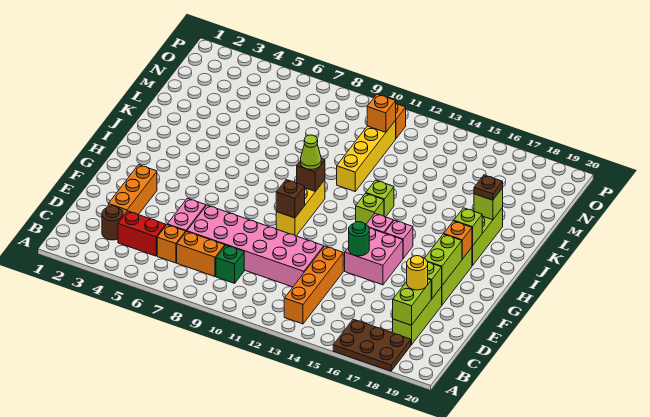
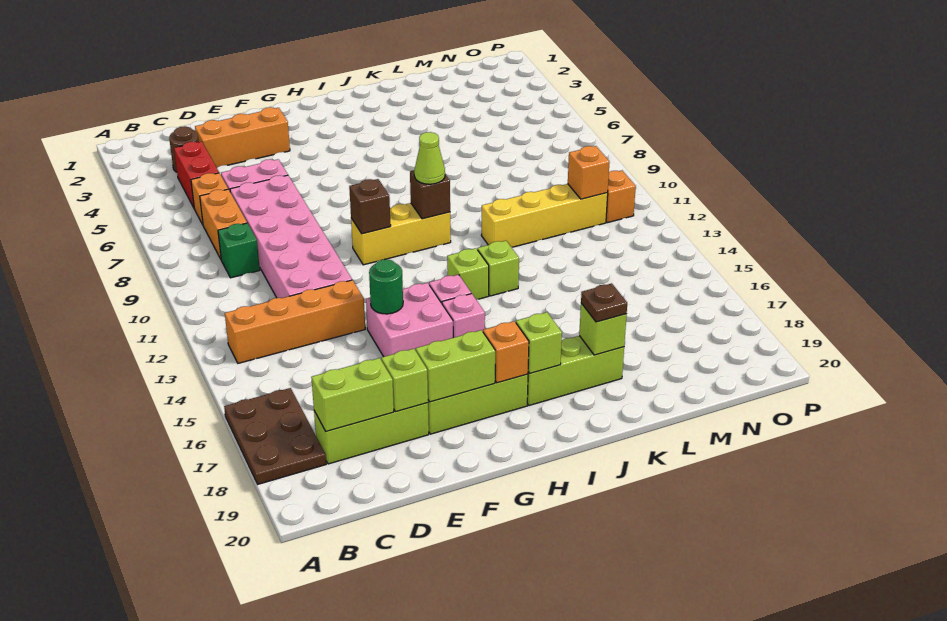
yellow round brick D18 level 3 -> none

